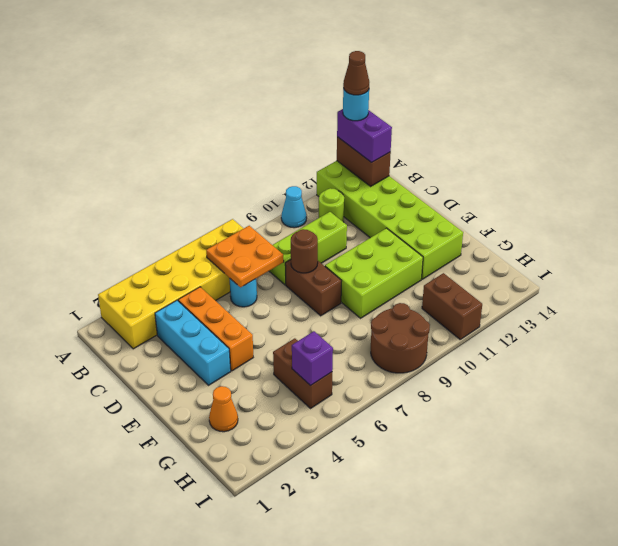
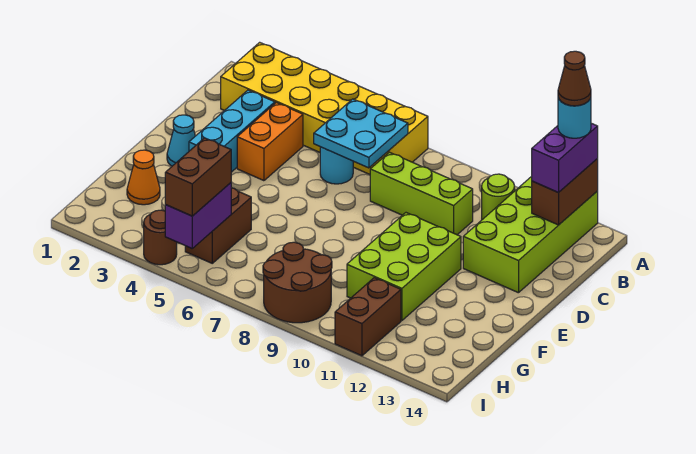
cyan cone A10 level 1 -> cyan cone E2 level 1
lime brick A12:F13 level 1 -> lime brick A12:D13 level 1
orange plate B6:C7 level 2 -> cyan plate B6:C7 level 2
orange brick C4:E4 level 1 -> orange brick C4:D4 level 1
brown brick D8:E8 level 1 -> brown brick H5:I5 level 3
brown round brick D8 level 2 -> brown round brick I4 level 1
lime brick E9:F11 level 1 -> lime brick E10:G11 level 1
purple brick H5 level 2 -> purple brick H5:I5 level 2

